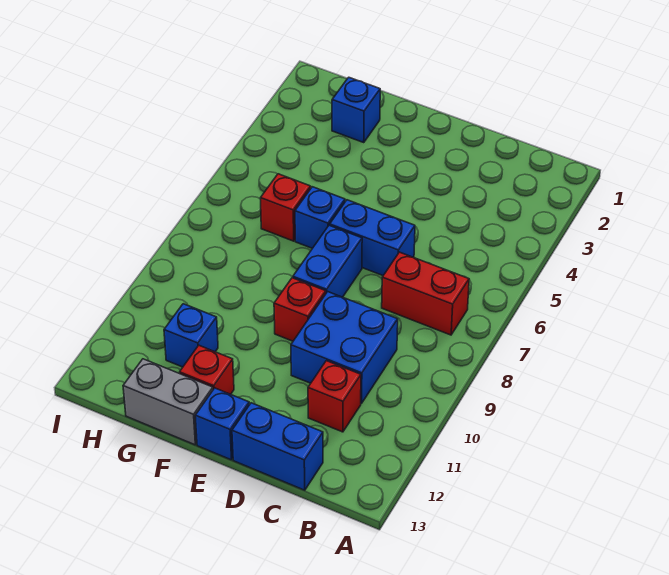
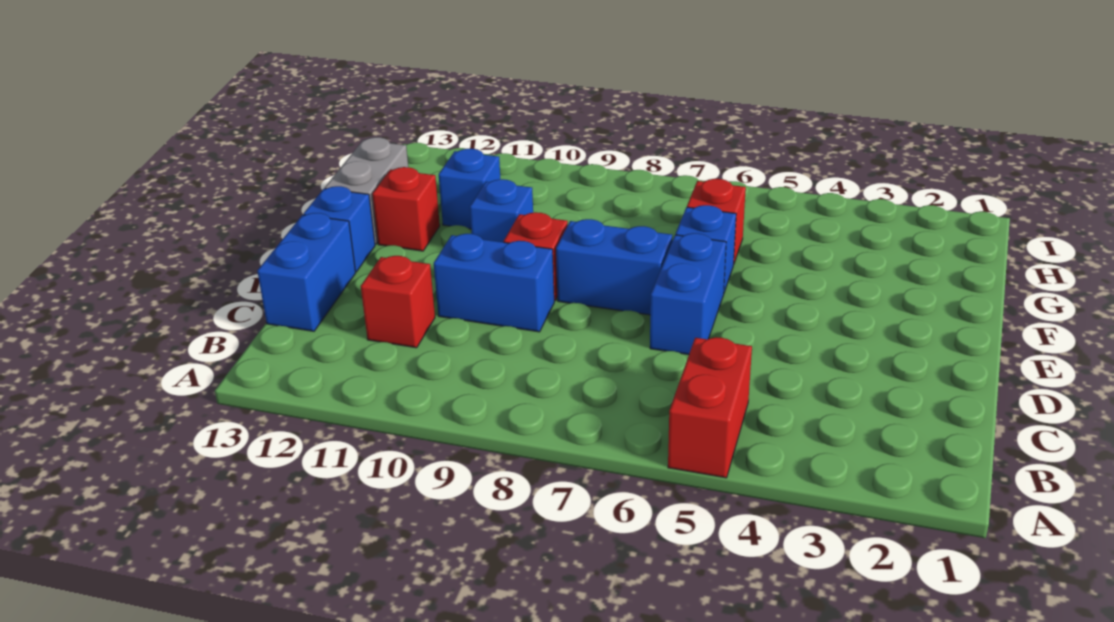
red brick B7:C7 level 1 -> red brick A5:B5 level 1
blue brick C9:D10 level 1 -> blue brick D9:D10 level 1
blue brick G2 level 1 -> blue brick F10 level 1

